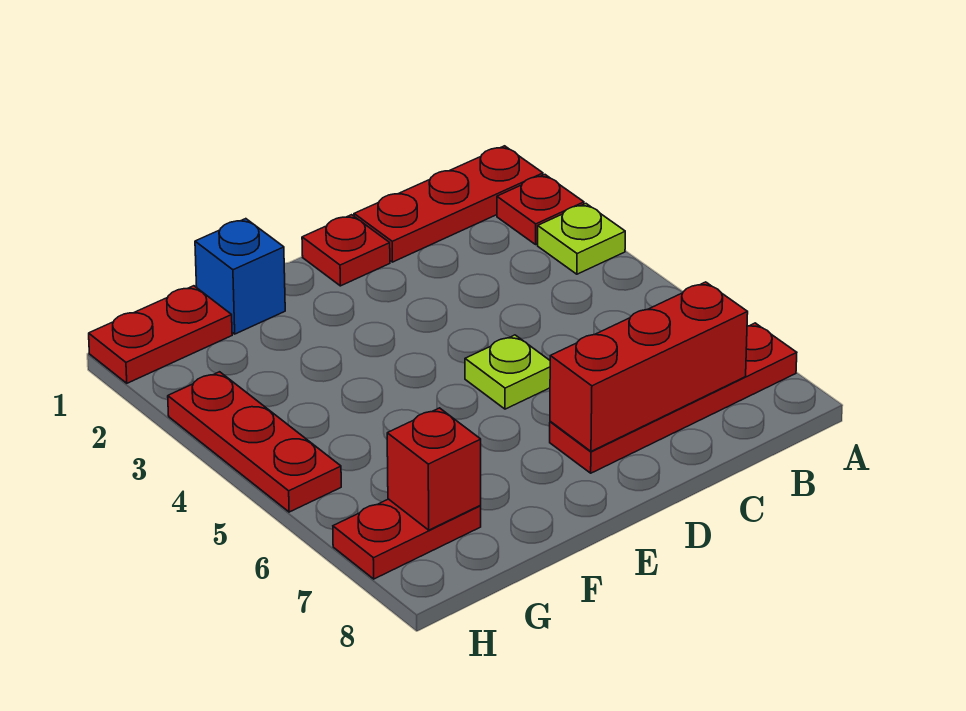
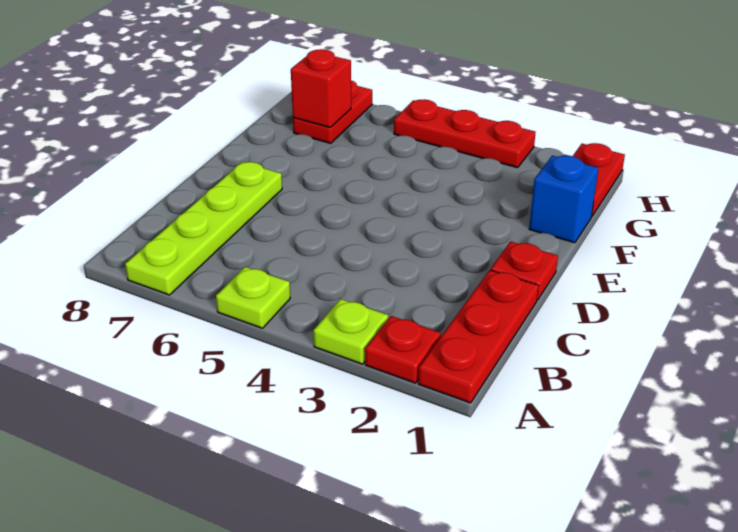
red plate A7:D7 level 1 -> lime plate A7:D7 level 1
red brick B7:D7 level 2 -> none
lime plate D5 level 1 -> lime plate A5 level 1

